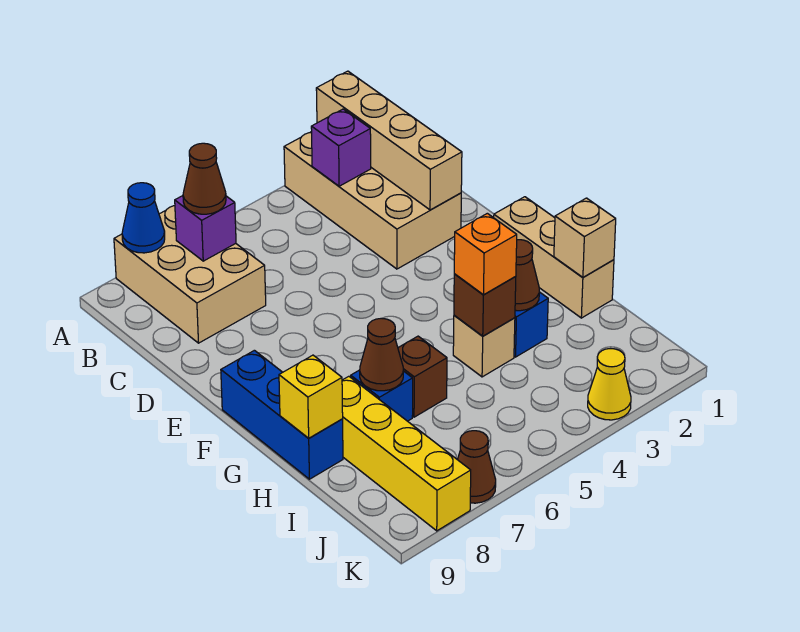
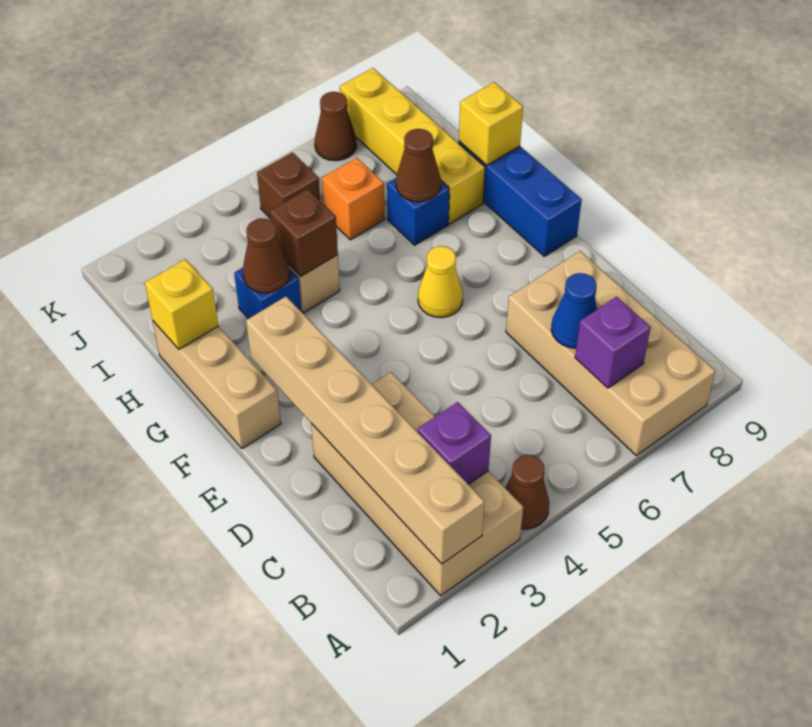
tan brick A2:D2 level 2 -> tan brick A2:F2 level 2
tan brick A7:C8 level 1 -> tan brick A7:D8 level 1
blue cone A8 level 2 -> blue cone C7 level 2
brown cone B7 level 3 -> brown cone A4 level 1
tan brick H1 level 2 -> yellow brick H1 level 2
orange brick H4 level 3 -> orange brick I6 level 1
brown brick H6 level 1 -> brown brick J5 level 1
yellow cone K3 level 1 -> yellow cone F6 level 1

